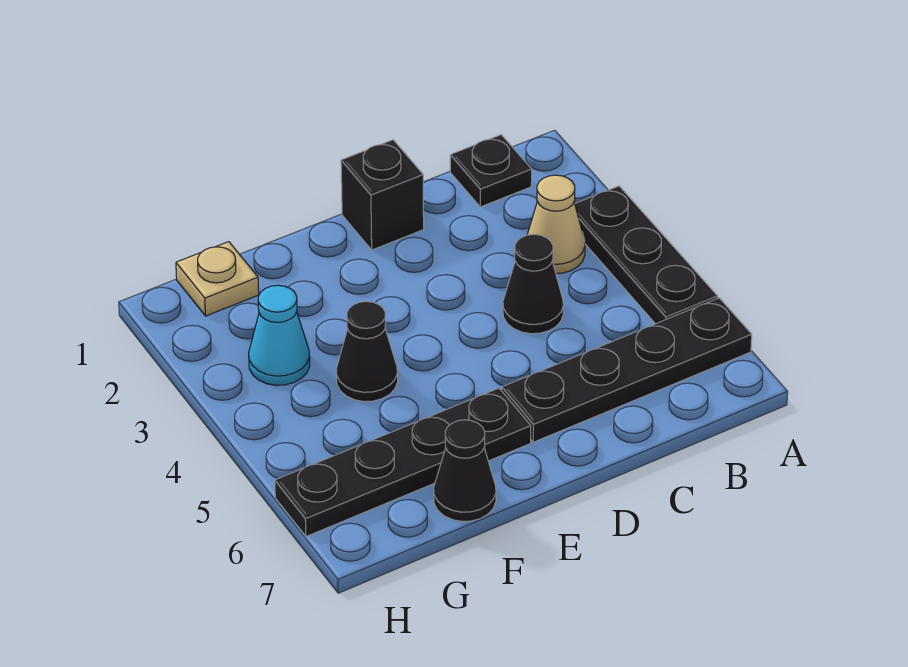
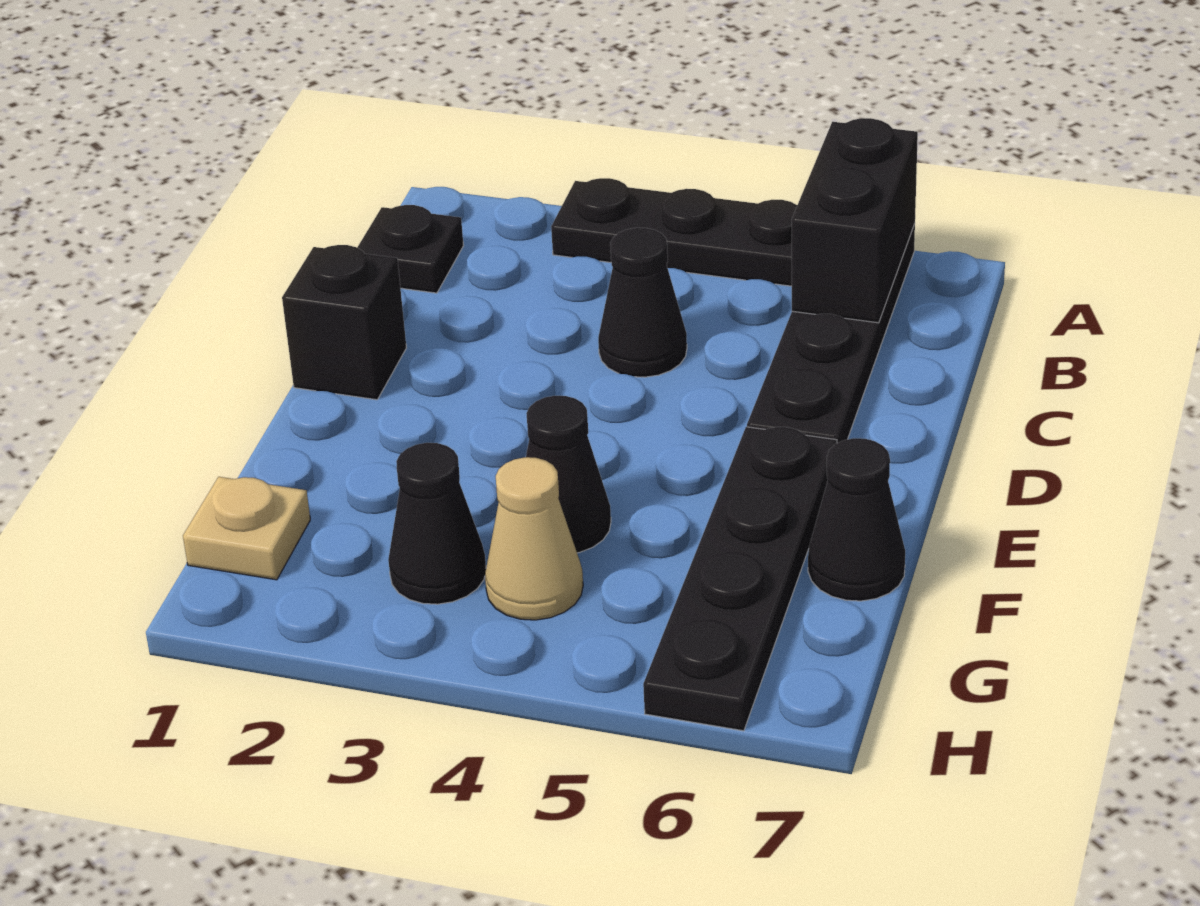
none -> black brick A6:B6 level 2
tan cone B3 level 1 -> tan cone G4 level 1
cyan cone G3 level 1 -> black cone G3 level 1

